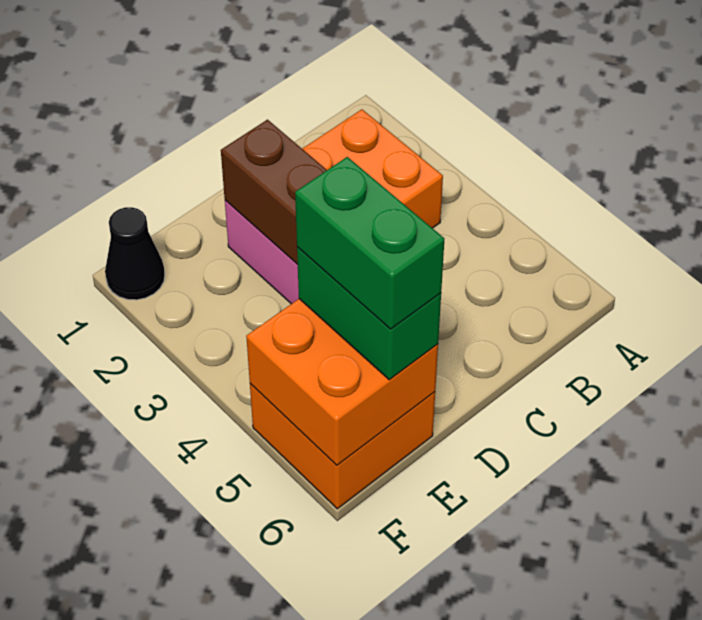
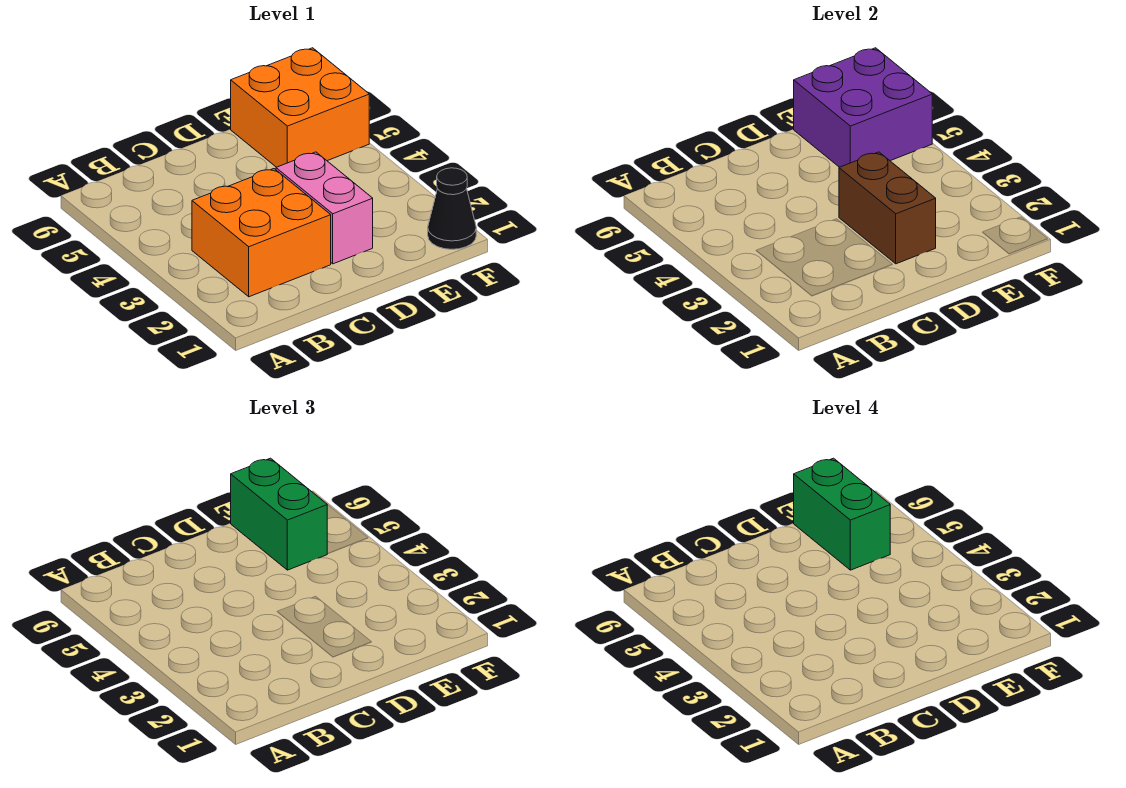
orange brick E5:F6 level 2 -> purple brick E5:F6 level 2

